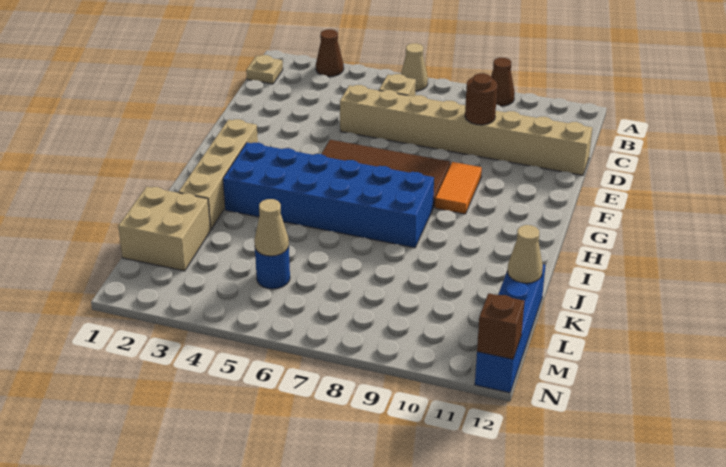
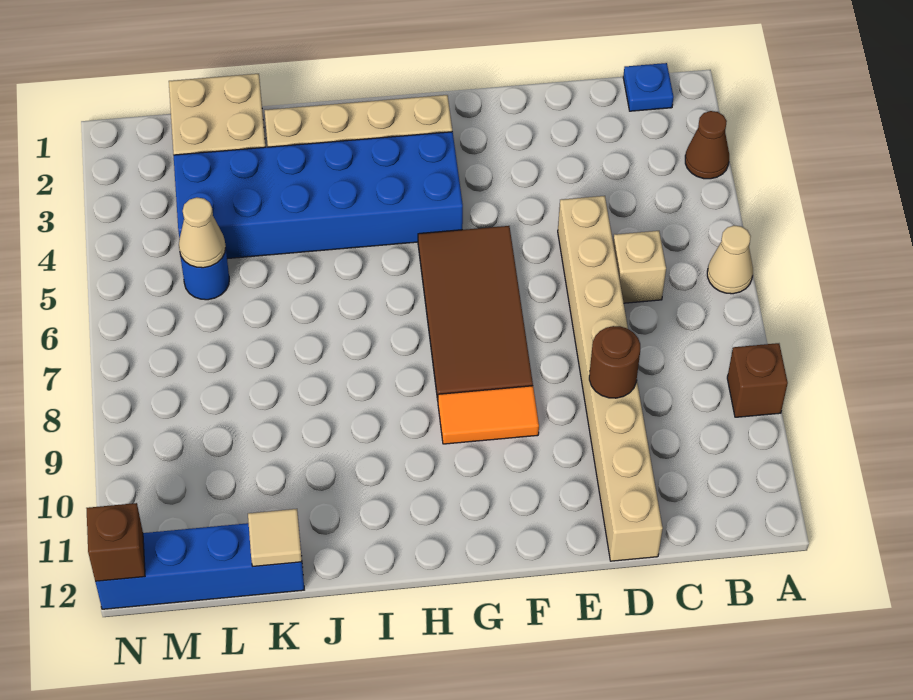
brown cone A9 level 1 -> brown brick A9 level 1
tan plate B1 level 1 -> blue plate B1 level 1
blue brick H3:I8 level 1 -> blue brick G3:L4 level 1
tan cone K12 level 2 -> tan tile K12 level 2

